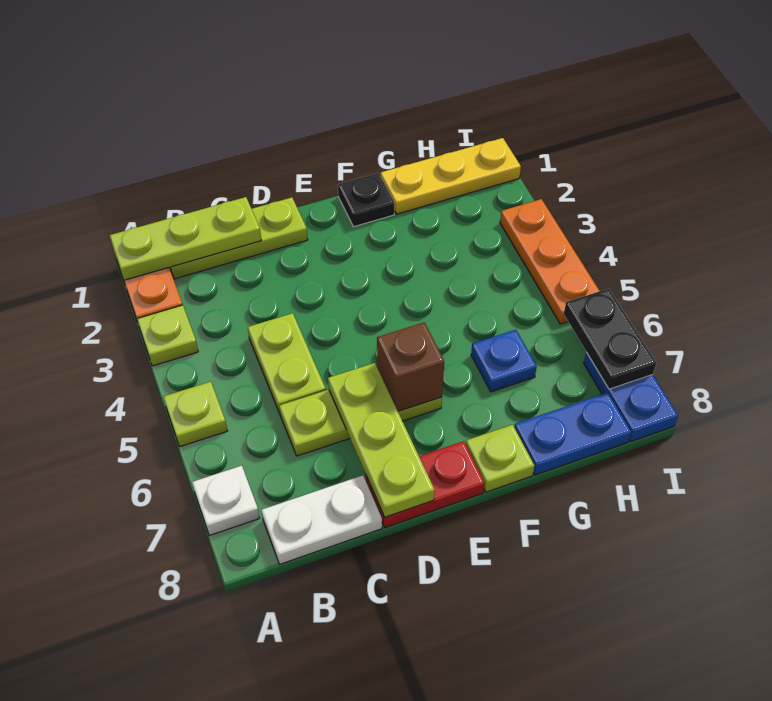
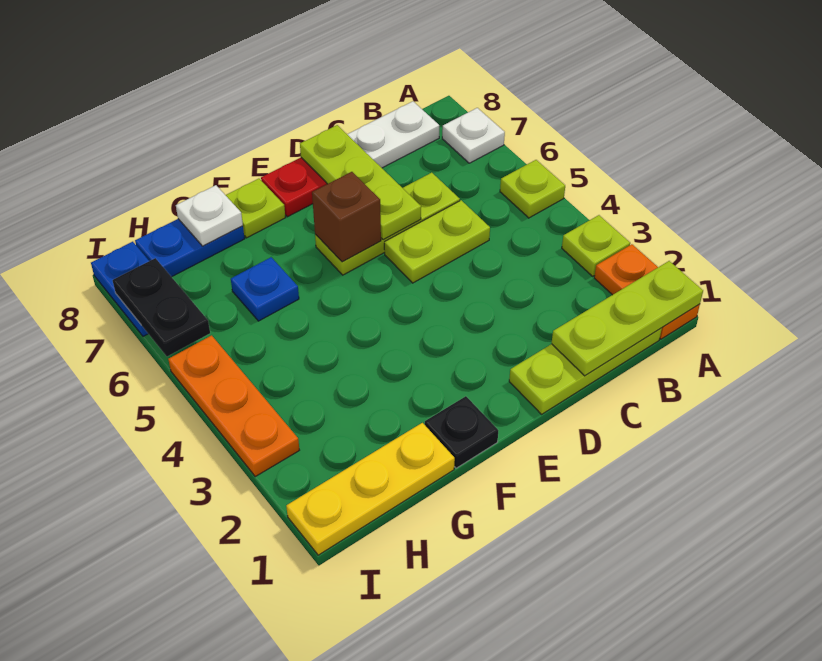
lime plate C4:C5 level 1 -> lime plate C5:D5 level 1
none -> white plate G8 level 2

